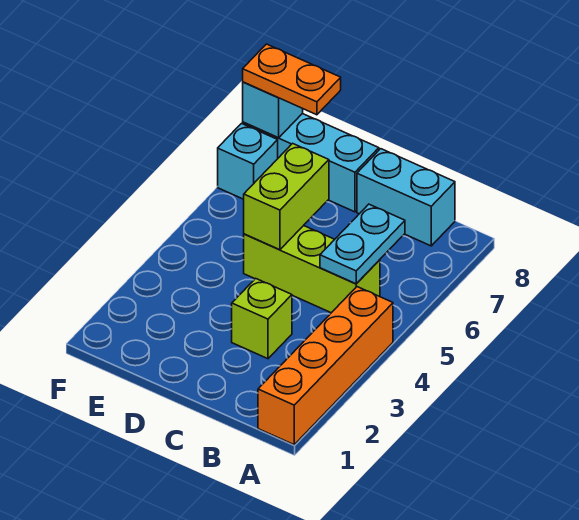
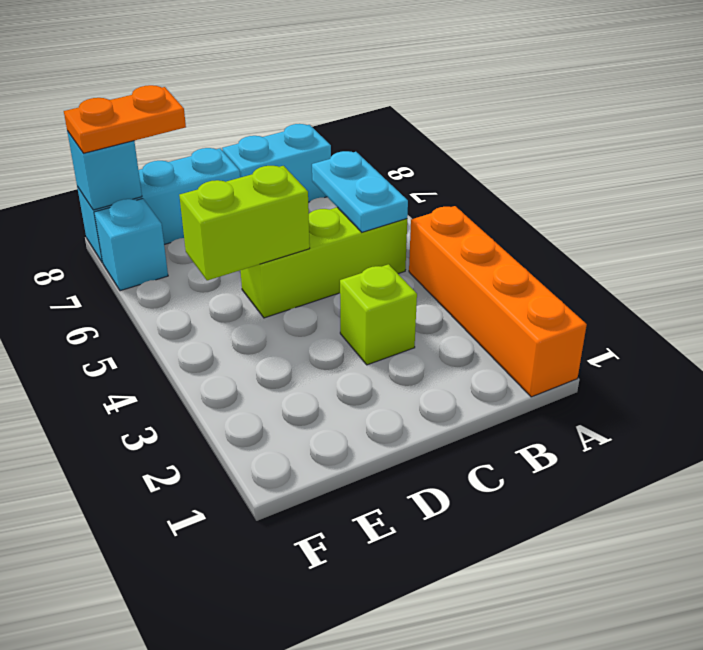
lime brick D5:D6 level 2 -> lime brick D5:E5 level 2

